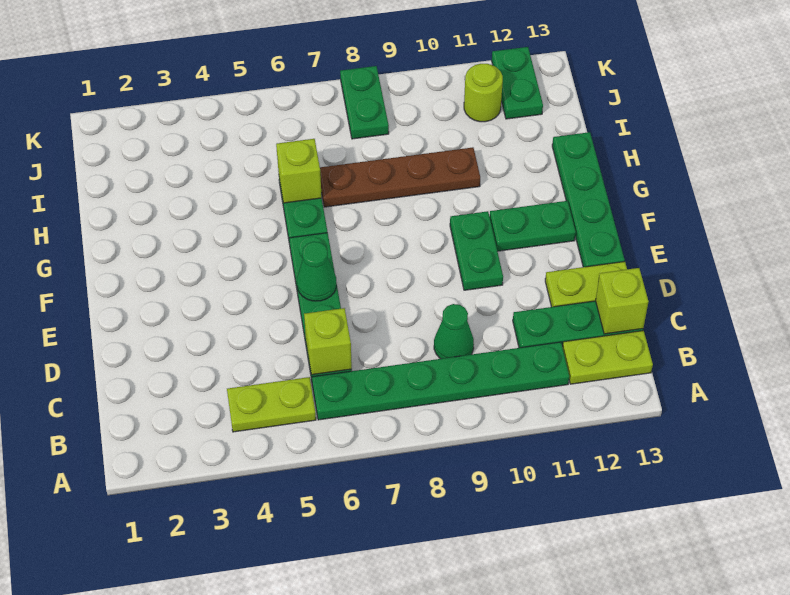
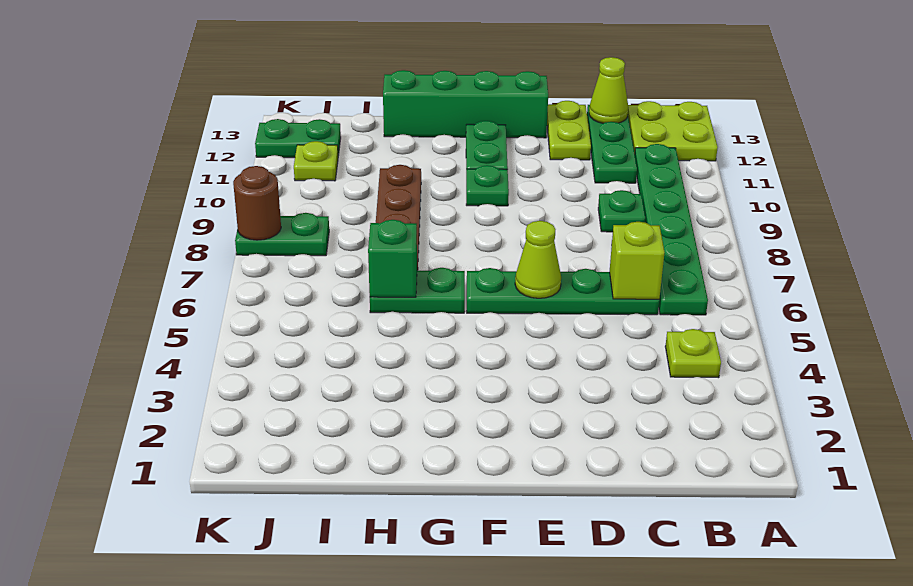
lime plate B4:B5 level 1 -> lime plate B4 level 1
lime plate B12:B13 level 1 -> lime plate A12:B13 level 1
green cone C9 level 1 -> green plate C9 level 1
lime brick C13 level 2 -> lime cone C13 level 2
green cone E6 level 2 -> lime cone E6 level 2
green plate E10:F10 level 1 -> green plate F10 level 1
green plate E13:H13 level 1 -> green brick E13:H13 level 1
lime brick H6 level 2 -> green brick H6 level 2
lime round brick J11 level 1 -> lime plate J11 level 1
none -> brown round brick K8 level 2

